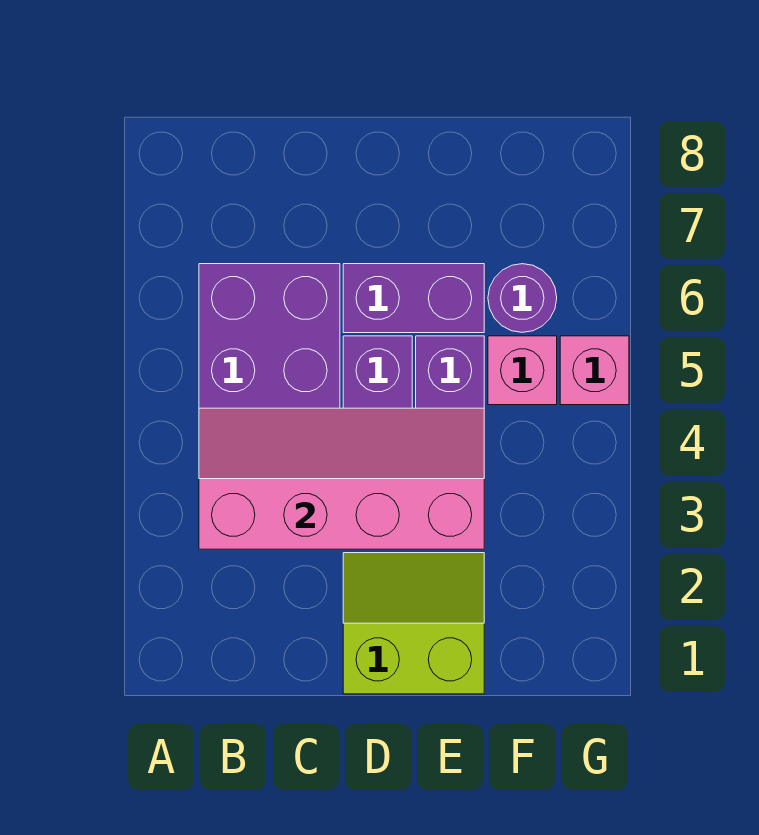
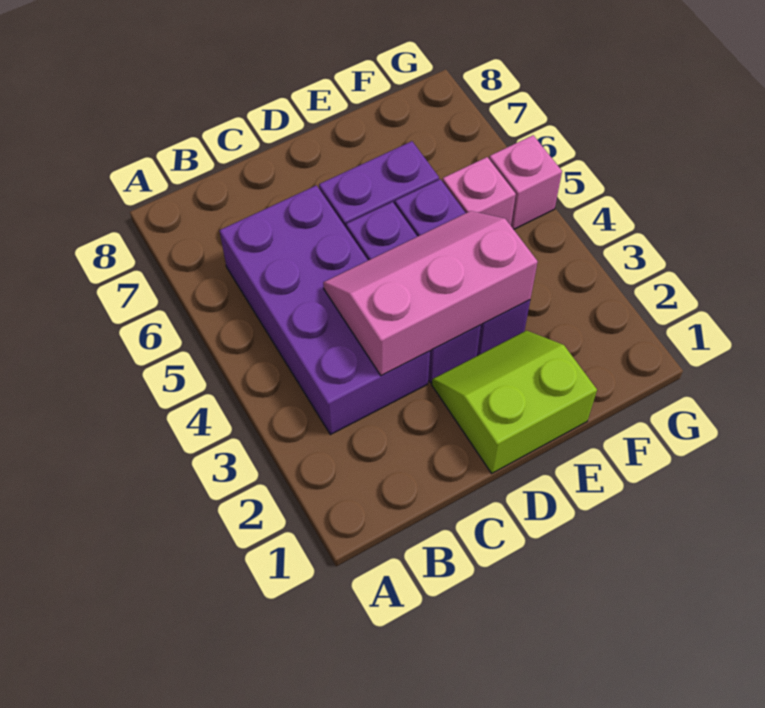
pink slope B3:E4 level 2 top 3 -> pink slope C3:E4 level 2 top 3
purple round brick F6 level 1 -> none

